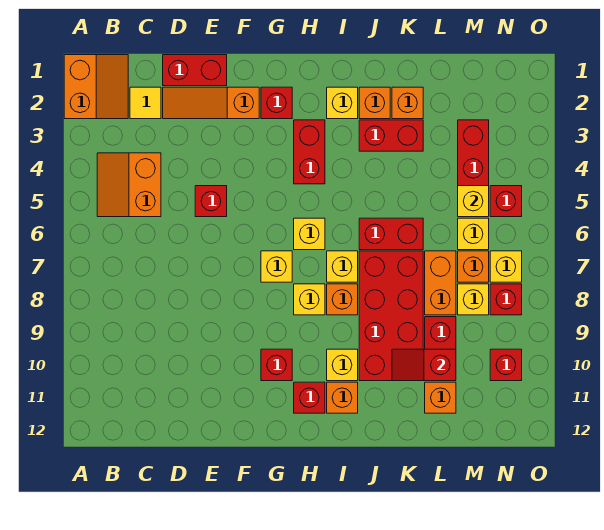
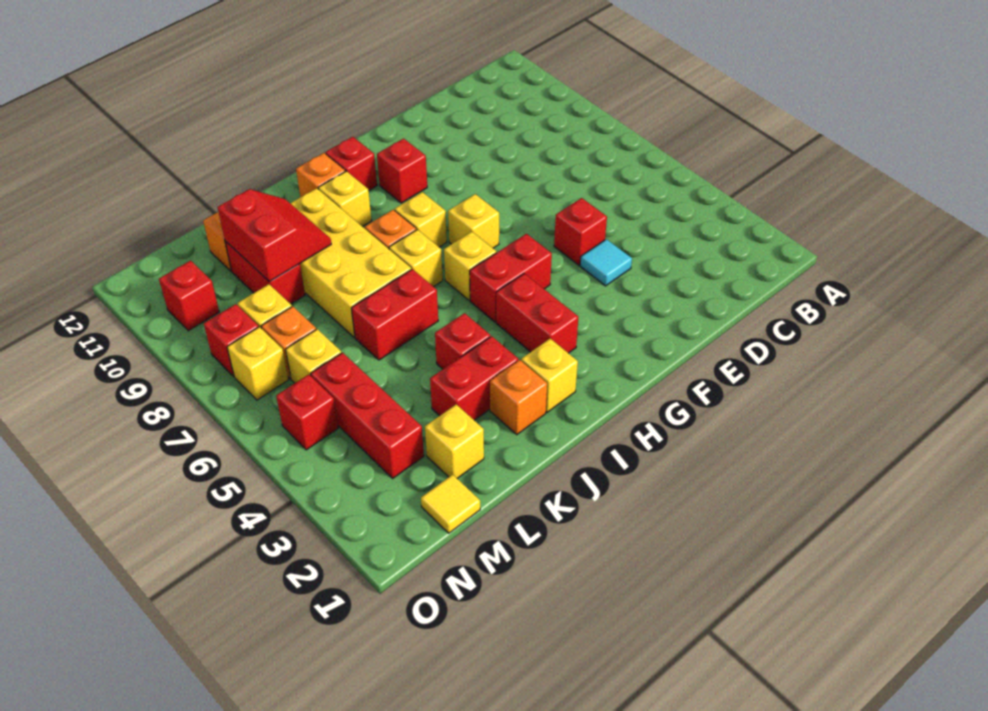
orange slope A1:B2 level 1 top A -> none
orange slope B4:C5 level 1 top C -> none
yellow tile C2 level 1 -> yellow tile M1 level 1
red brick D1:E1 level 1 -> red brick G5:H5 level 1
orange slope D2:F2 level 1 top F -> none
none -> cyan tile E4 level 1
red brick G2 level 1 -> red brick J4 level 1
red brick J7:K10 level 1 -> yellow brick J7:K10 level 1
orange brick K2 level 1 -> none
red slope K10:L10 level 2 top L -> red slope K9:L10 level 2 top L
orange brick L7:L8 level 1 -> none
yellow brick M5 level 2 -> yellow brick L2 level 1

